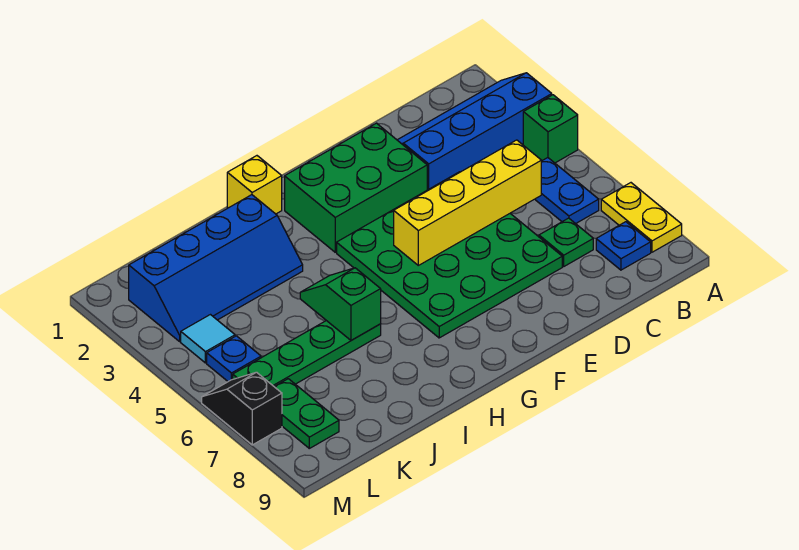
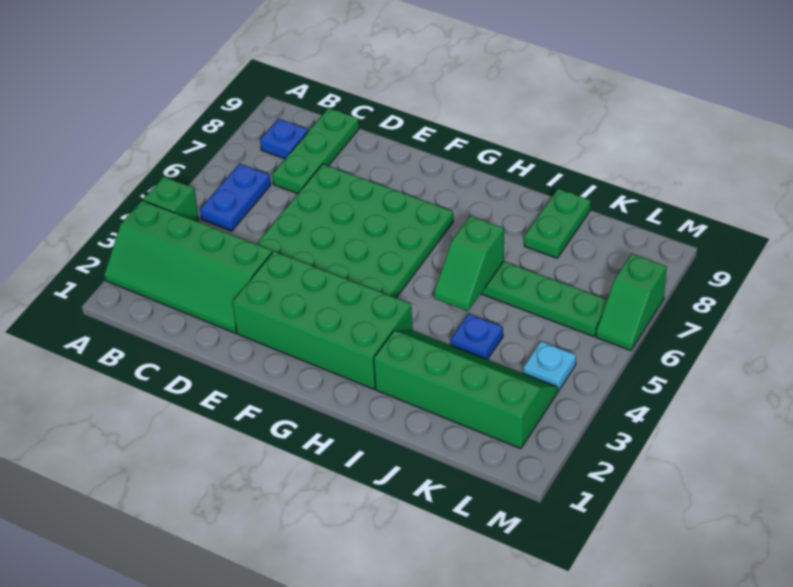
blue slope A2:D3 level 1 top 3 -> green slope A2:D3 level 1 top 3
yellow plate A7:A8 level 1 -> none
yellow brick C5:F5 level 2 -> none
green plate C7 level 1 -> green plate C7:C9 level 1
green brick E2:G3 level 1 -> green brick E2:H3 level 1
yellow brick H1 level 1 -> none
blue slope I2:L3 level 1 top 2 -> green slope I2:L3 level 1 top 2
cyan tile L4 level 1 -> cyan plate L4 level 1
blue plate L5 level 1 -> blue plate J4 level 1
green plate L7:L8 level 1 -> green plate J8:J9 level 1
black slope M6:M7 level 1 top 7 -> green slope M6:M7 level 1 top 7

